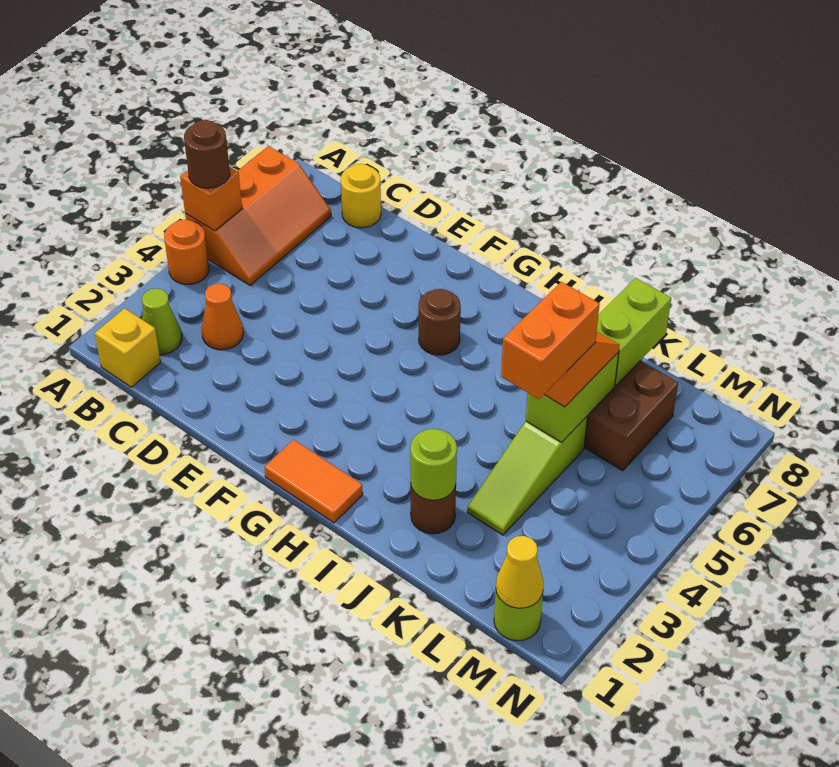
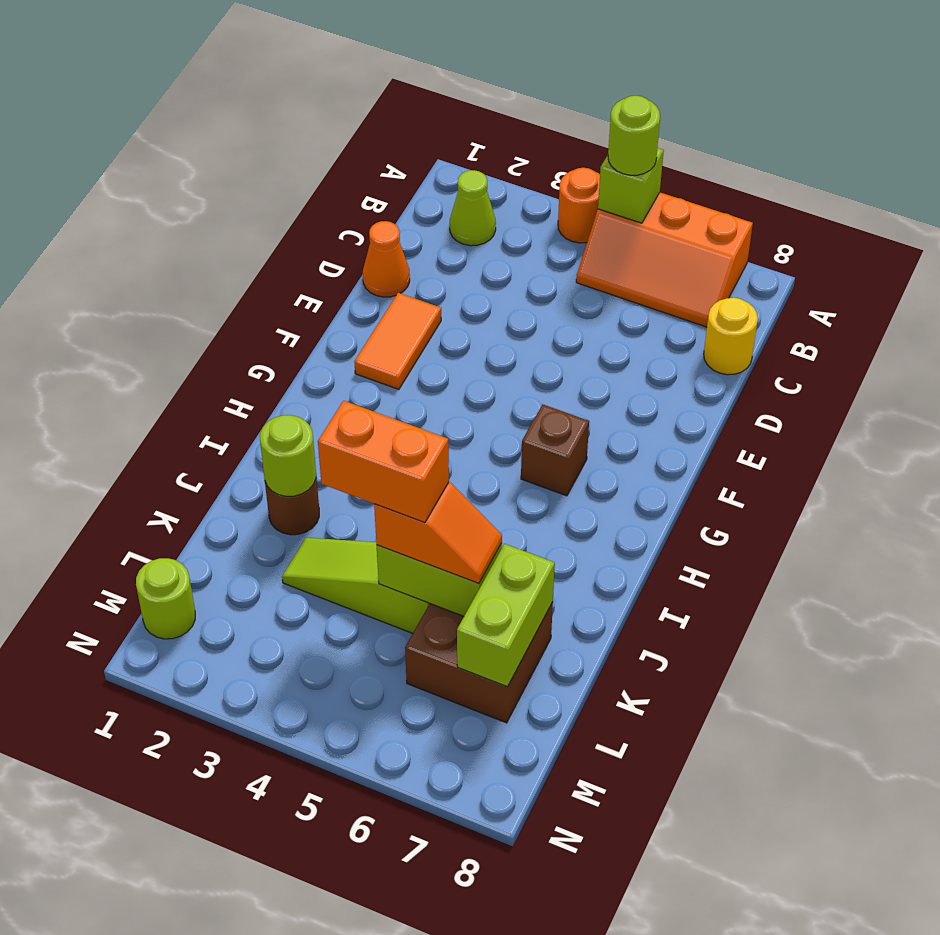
orange brick A5 level 2 -> lime brick A5 level 2
brown round brick A5 level 3 -> lime round brick A5 level 3
yellow brick B1 level 1 -> none
orange cone C3 level 1 -> orange cone D1 level 1
orange tile G1:H1 level 1 -> orange tile E2:F2 level 1
brown round brick G6 level 1 -> brown brick G6 level 1
lime brick K7:K8 level 2 -> lime brick K7:L7 level 2
yellow cone M1 level 2 -> none

